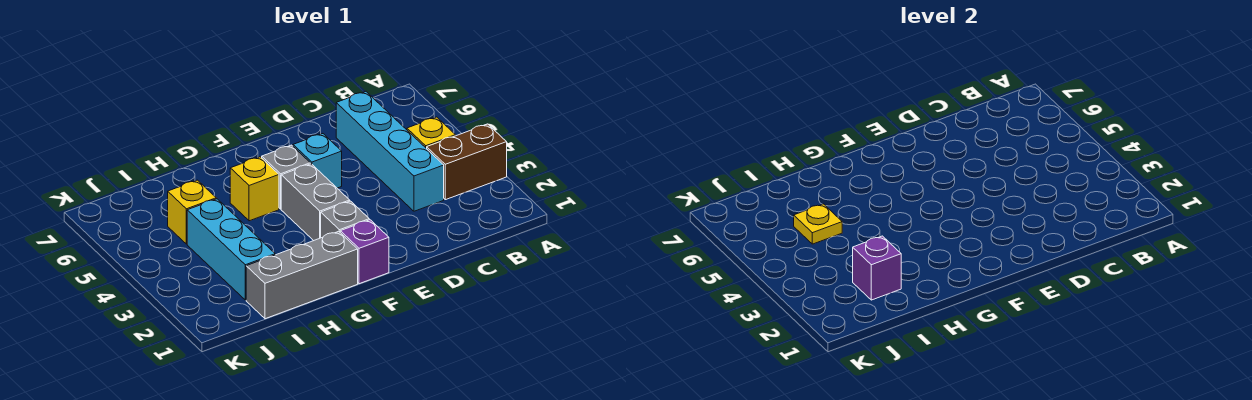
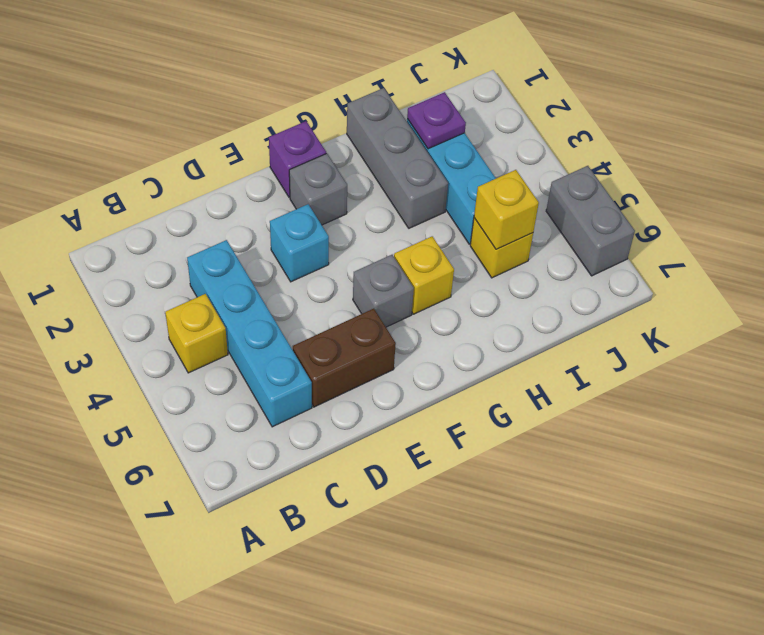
brown brick A3:B3 level 1 -> brown brick D6:E6 level 1
cyan brick E5 level 1 -> cyan brick E3 level 1
grey brick F3:F4 level 1 -> grey brick K5:K6 level 1
grey brick G1:I1 level 1 -> grey brick H1:H3 level 1
purple brick I2 level 2 -> purple plate I2 level 2
yellow plate I5 level 2 -> yellow brick I5 level 2

